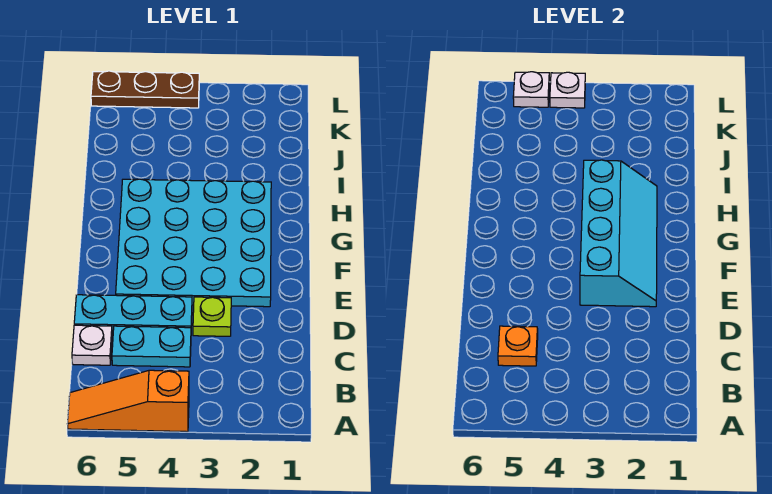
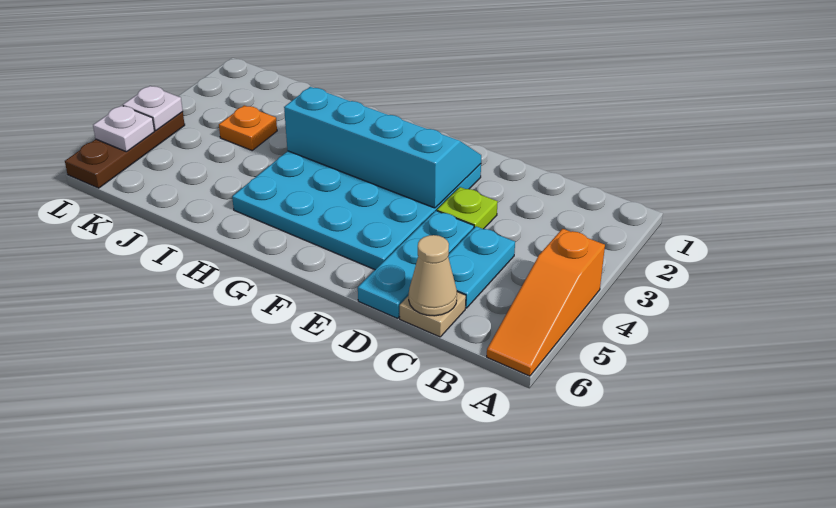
orange plate C5 level 2 -> orange plate J3 level 1
white plate C6 level 1 -> tan plate C6 level 1
none -> tan cone C6 level 2

